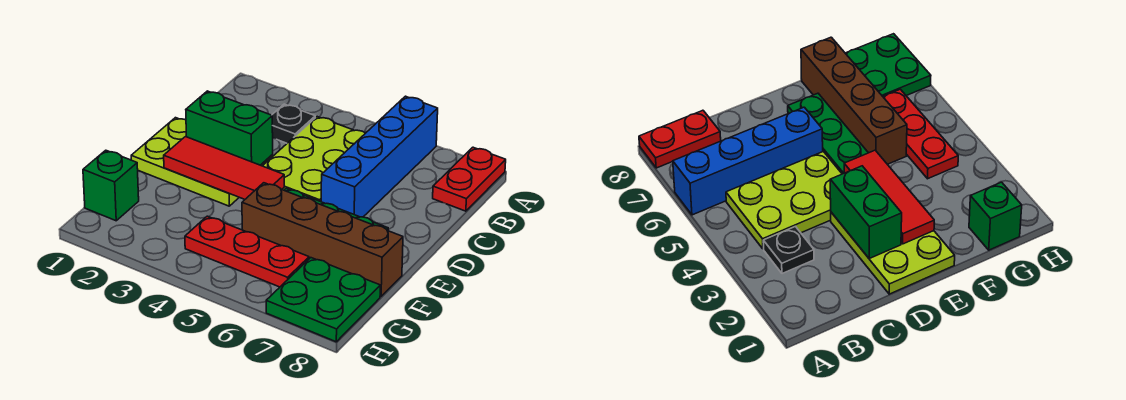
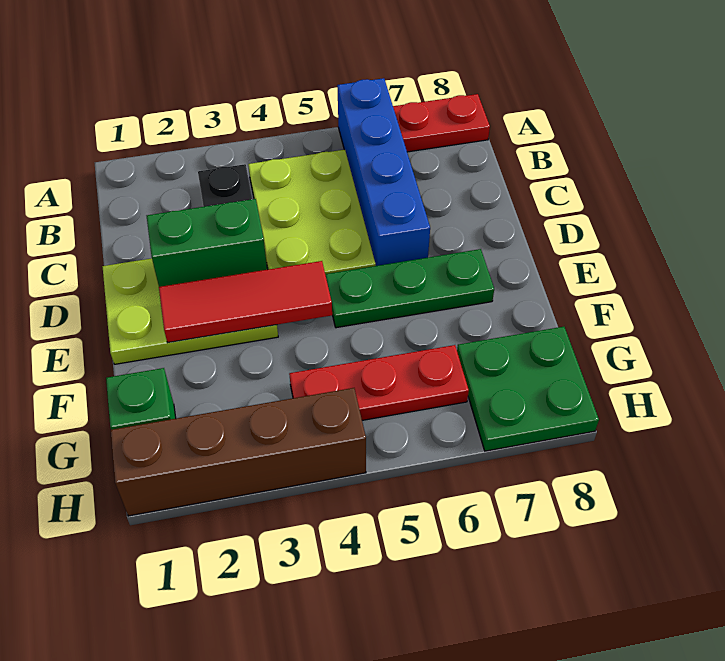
red plate A8:B8 level 1 -> red plate A7:A8 level 1
brown brick F5:F8 level 1 -> brown brick H1:H4 level 1

